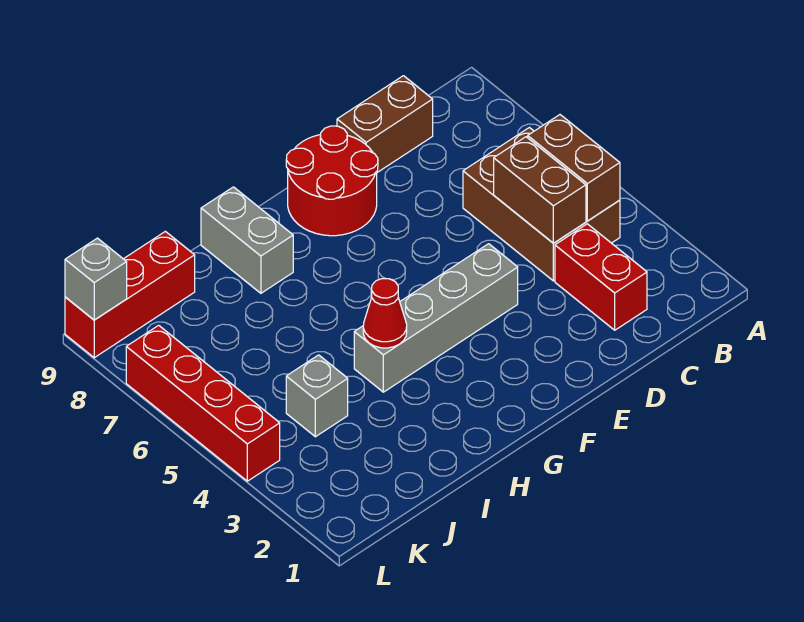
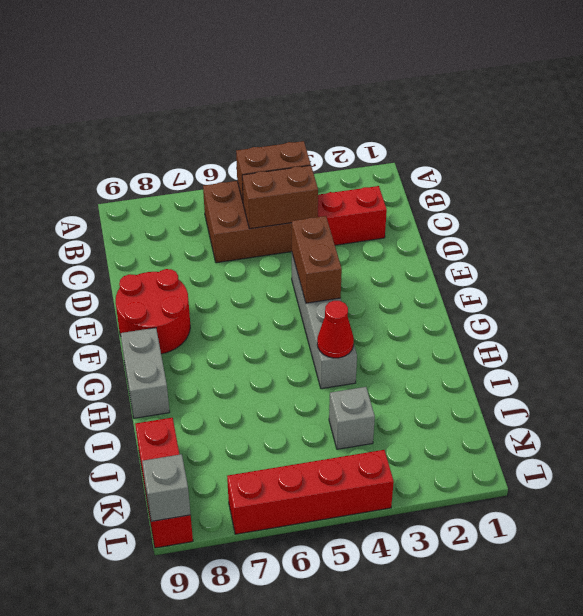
brown brick C9:D9 level 1 -> brown brick E4:F4 level 2
grey brick H8:H9 level 1 -> grey brick G9:H9 level 1

